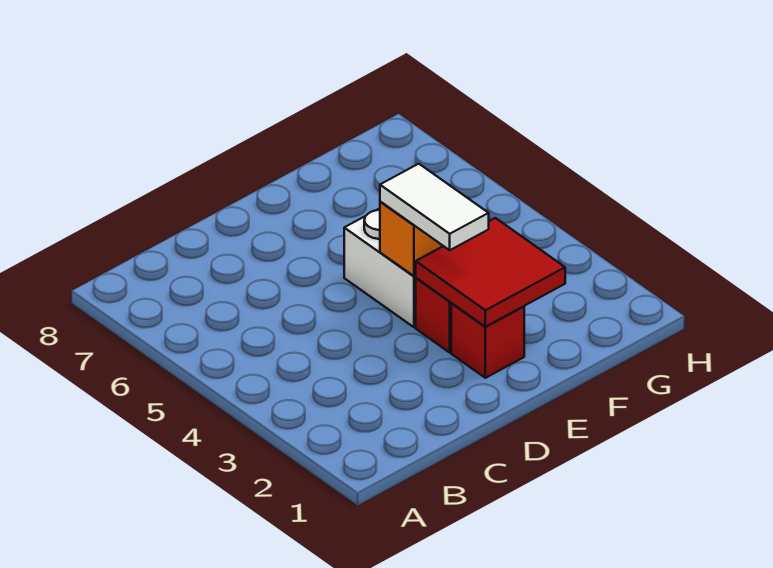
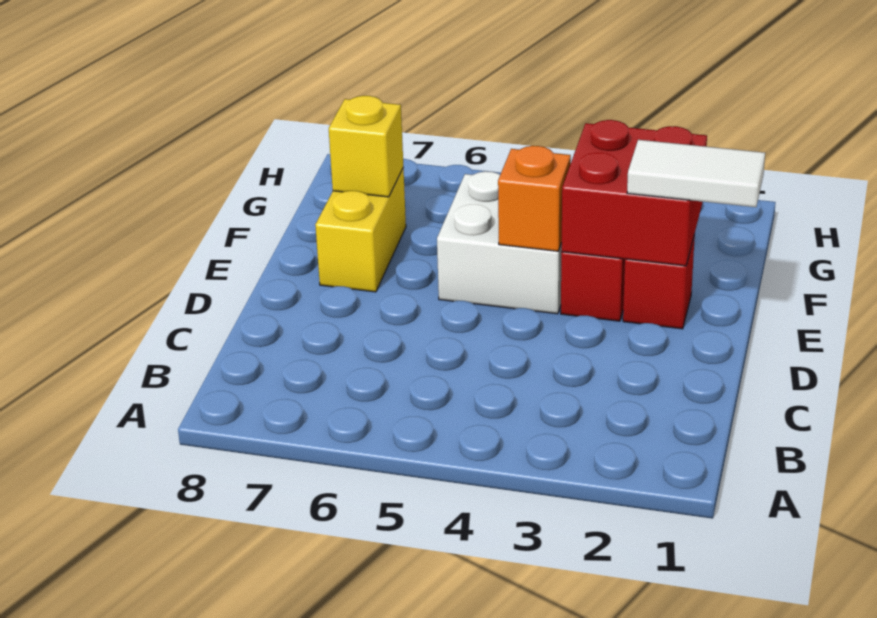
red tile E2:F3 level 2 -> red brick E2:F3 level 2
white tile E3:E4 level 3 -> white tile E1:E2 level 3
none -> yellow brick E7:F7 level 1
none -> yellow brick F7 level 2

